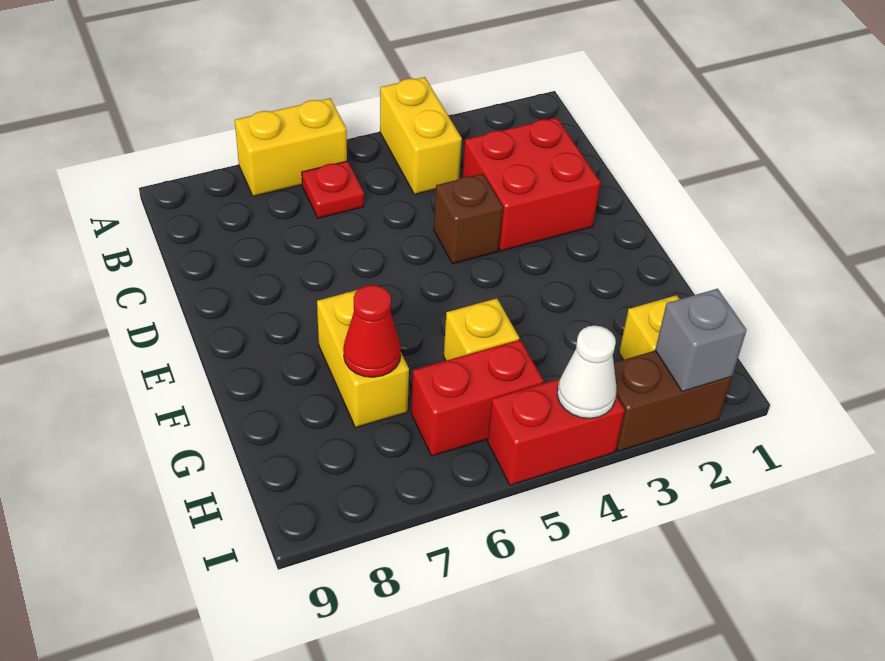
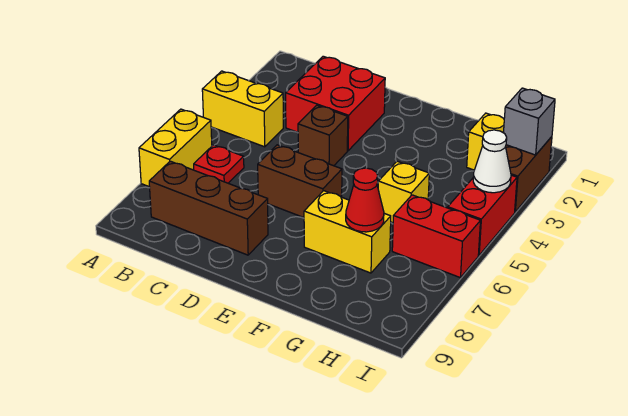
none -> brown brick B8:D8 level 1
none -> brown brick D6:E6 level 1
red brick H5:H6 level 1 -> red brick H6:I6 level 1

